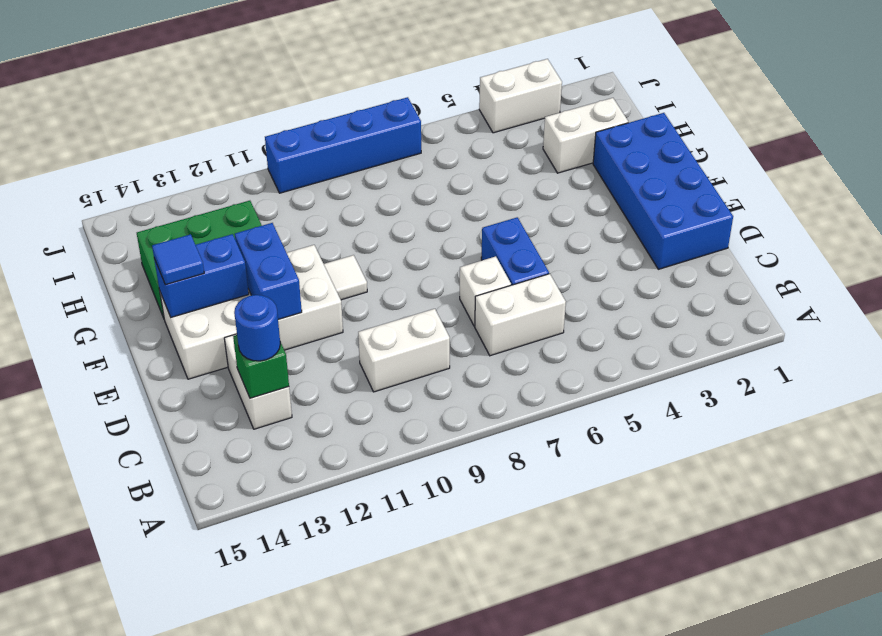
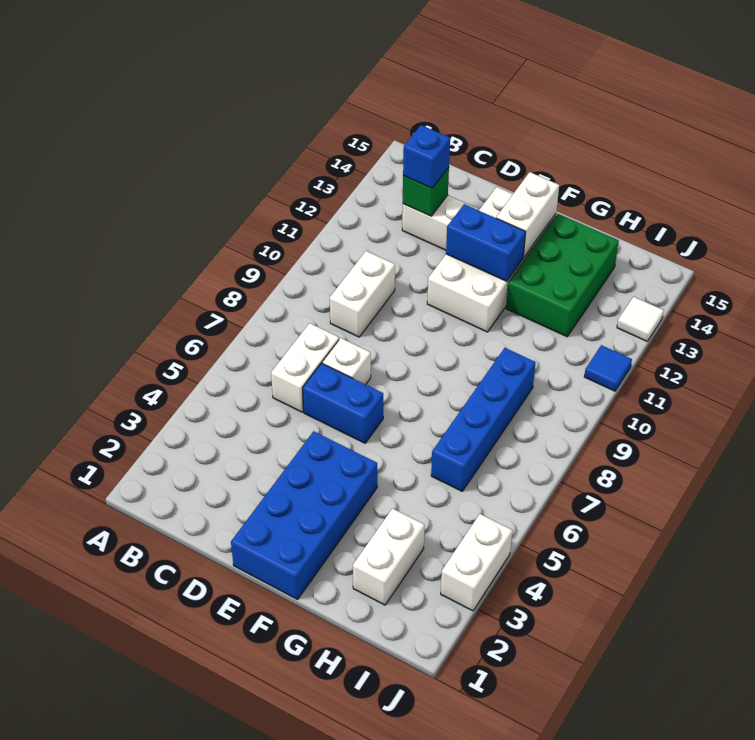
blue round brick C13 level 3 -> blue brick C13 level 3
blue brick D1:G2 level 1 -> blue brick E1:F4 level 1
white tile F10 level 1 -> white tile J13 level 1
blue brick F13:F14 level 2 -> white brick F13:F14 level 2
blue tile F14 level 3 -> blue tile J11 level 1
blue brick J7:J10 level 1 -> blue brick H6:H9 level 1

